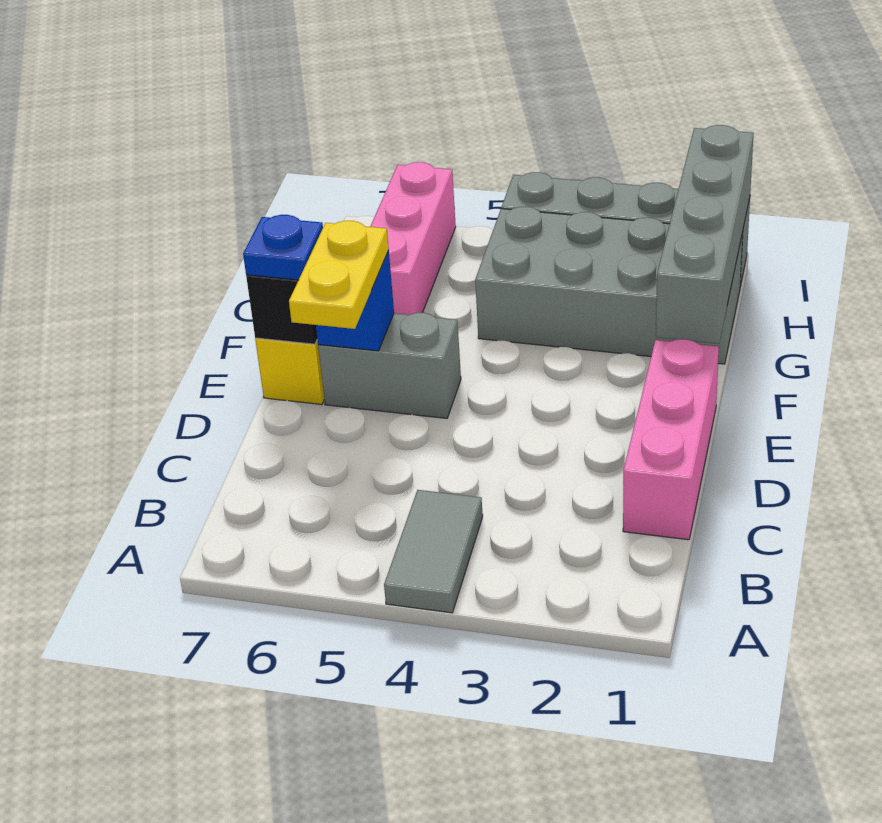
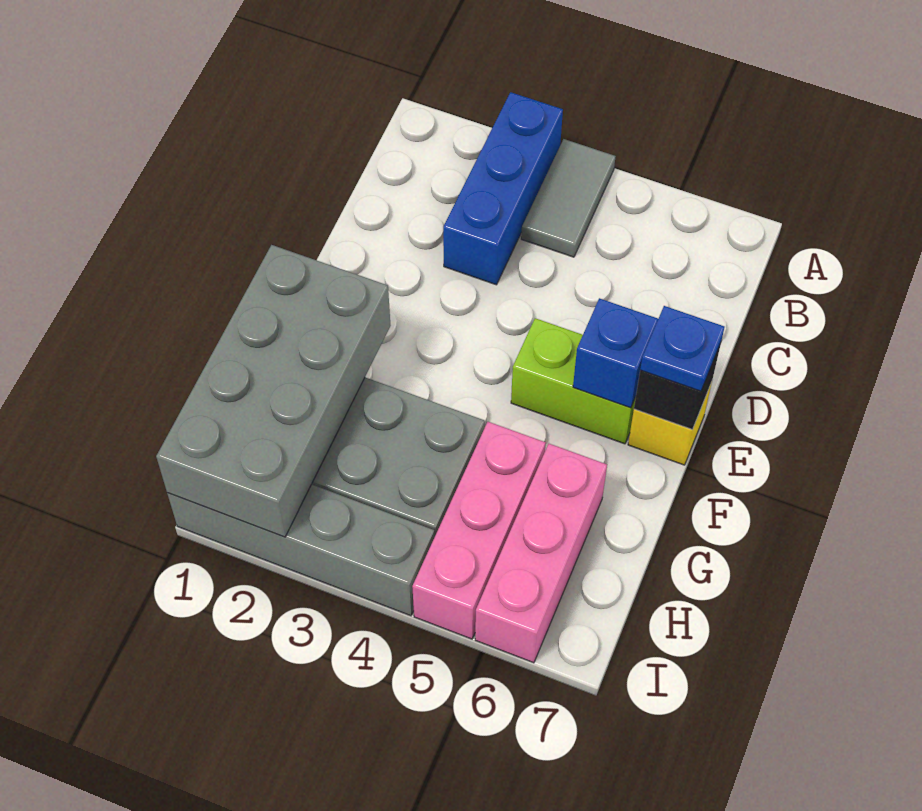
none -> blue brick A3:C3 level 1
pink brick C1:E1 level 1 -> pink brick G5:I5 level 1
yellow plate D6:E6 level 3 -> none
grey brick E5:E6 level 1 -> lime brick E5:E6 level 1
grey brick F1:I1 level 2 -> grey brick F1:I2 level 2

